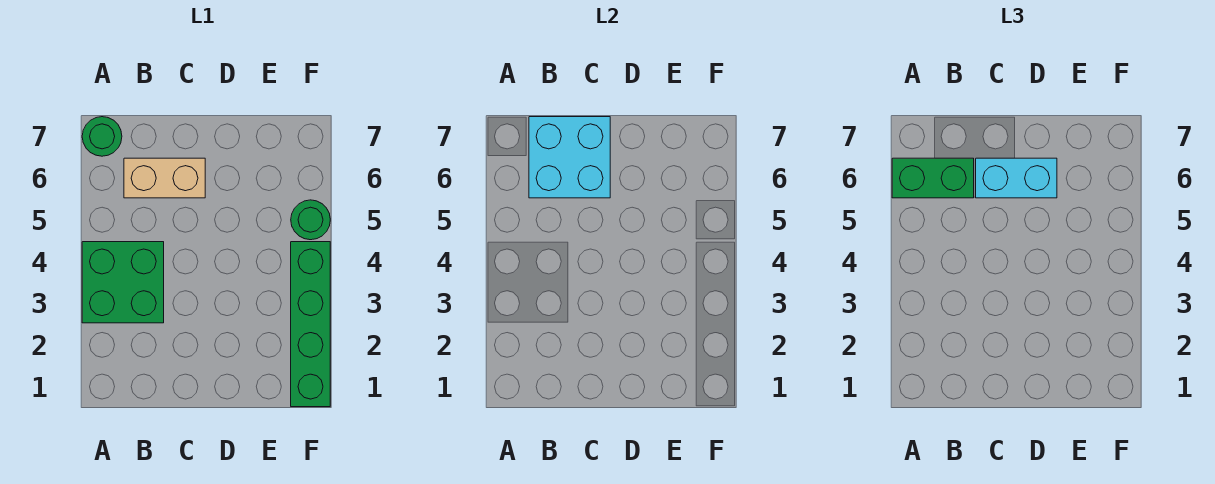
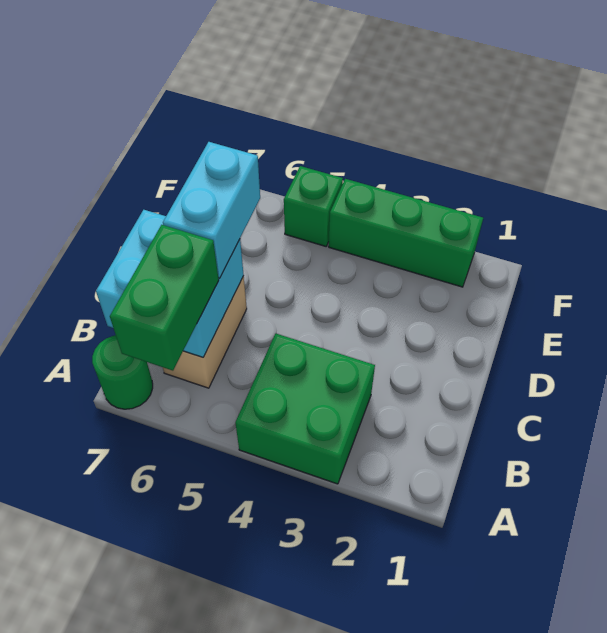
green brick F1:F4 level 1 -> green brick F2:F4 level 1
green round brick F5 level 1 -> green brick F5 level 1

